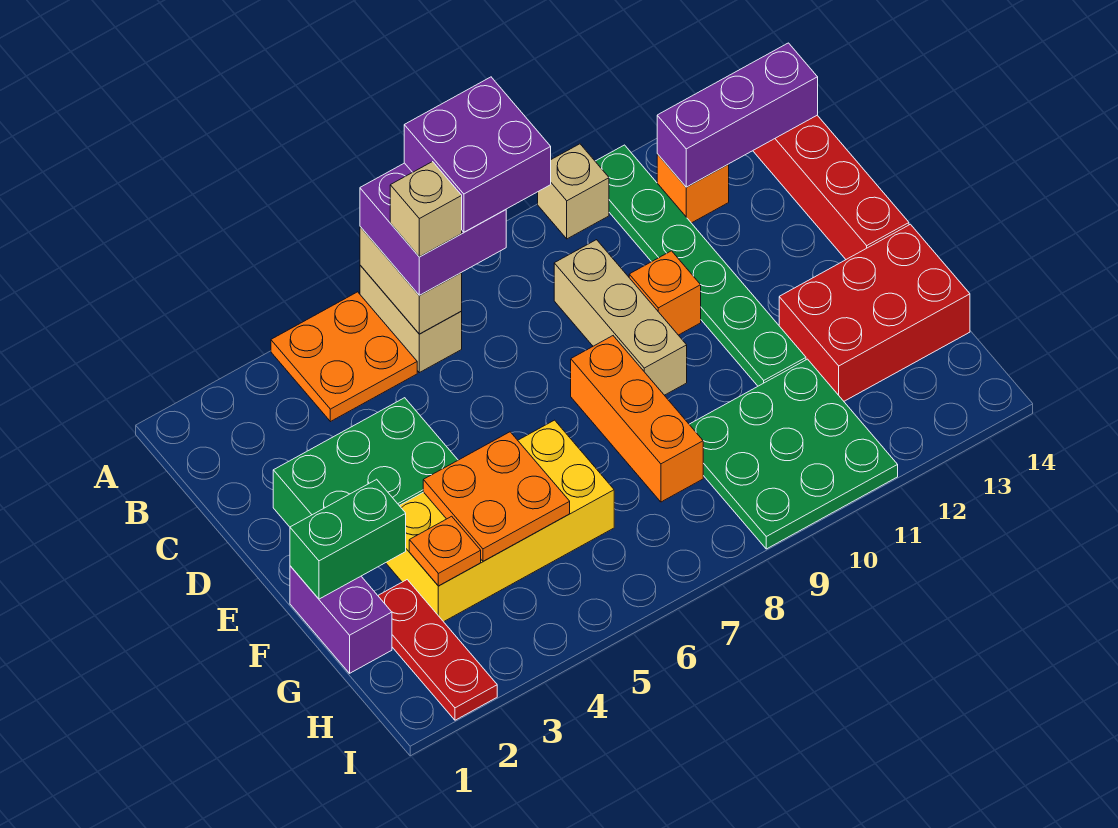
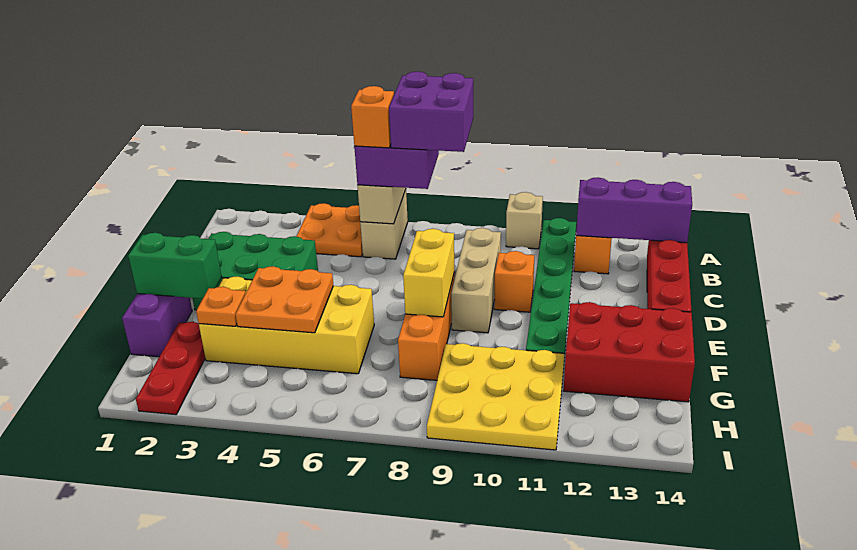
tan brick B6 level 4 -> orange brick B6 level 4
none -> yellow brick E8:F8 level 2
green plate G9:I11 level 1 -> yellow plate G9:I11 level 1

